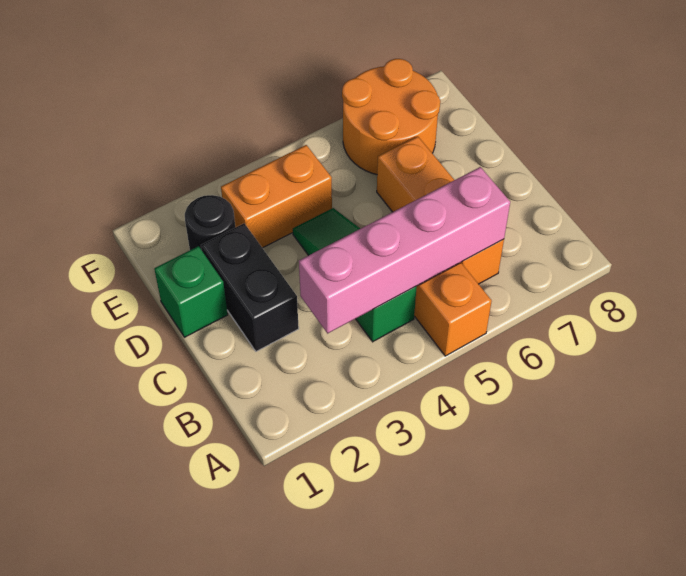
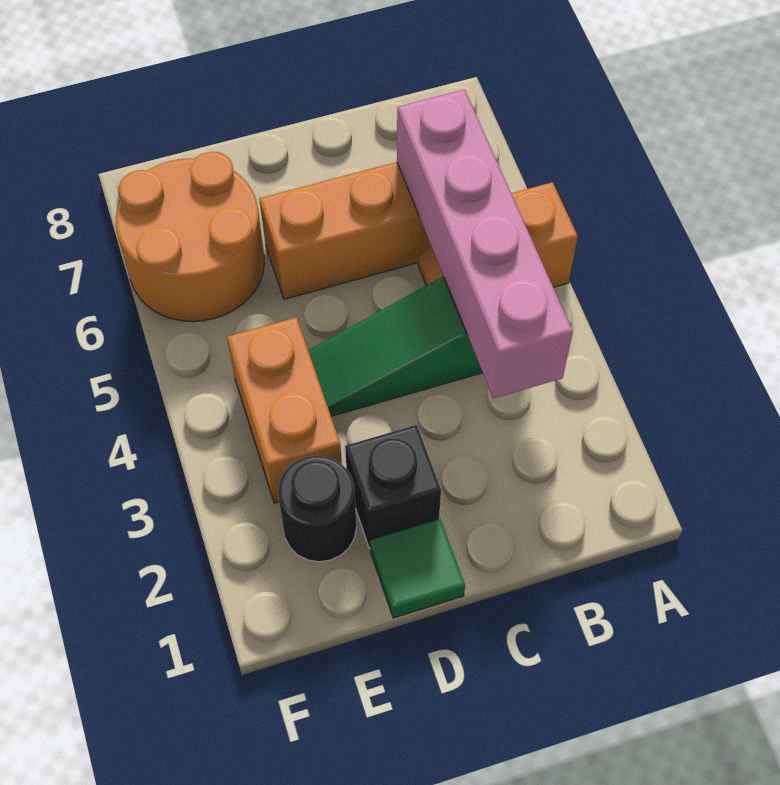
black brick C2:D2 level 1 -> black brick D2 level 1
green brick D1 level 1 -> green tile D1 level 1

